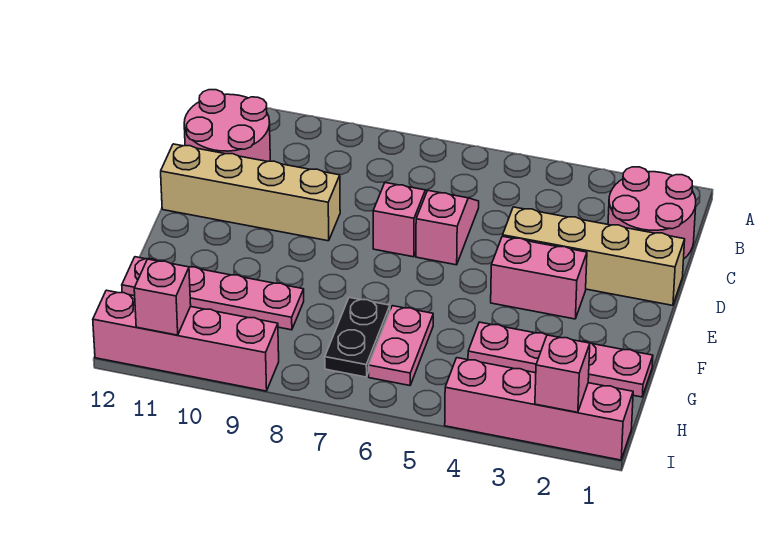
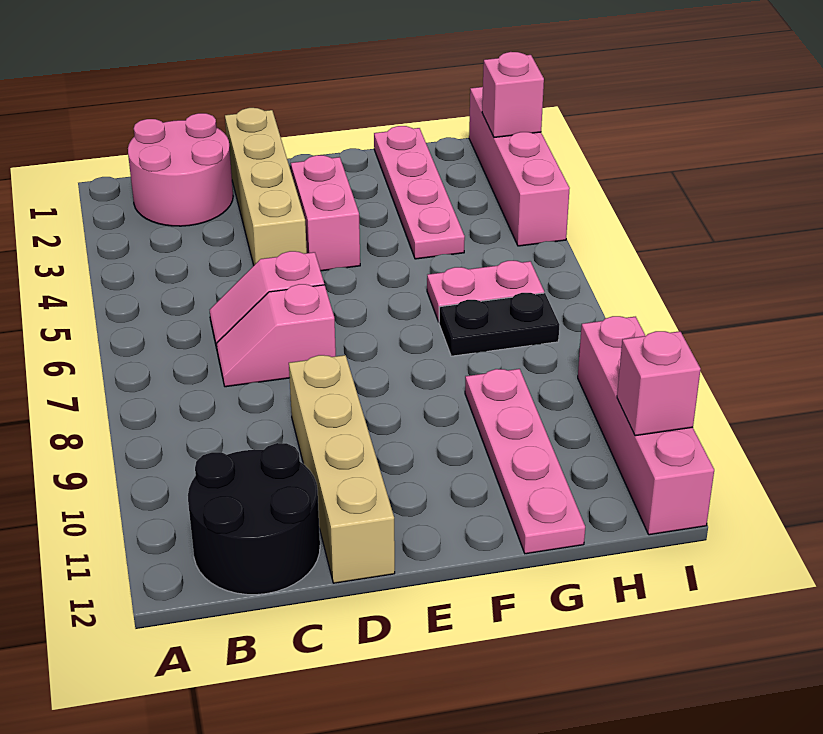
pink round brick B11:C12 level 1 -> black round brick B11:C12 level 1

